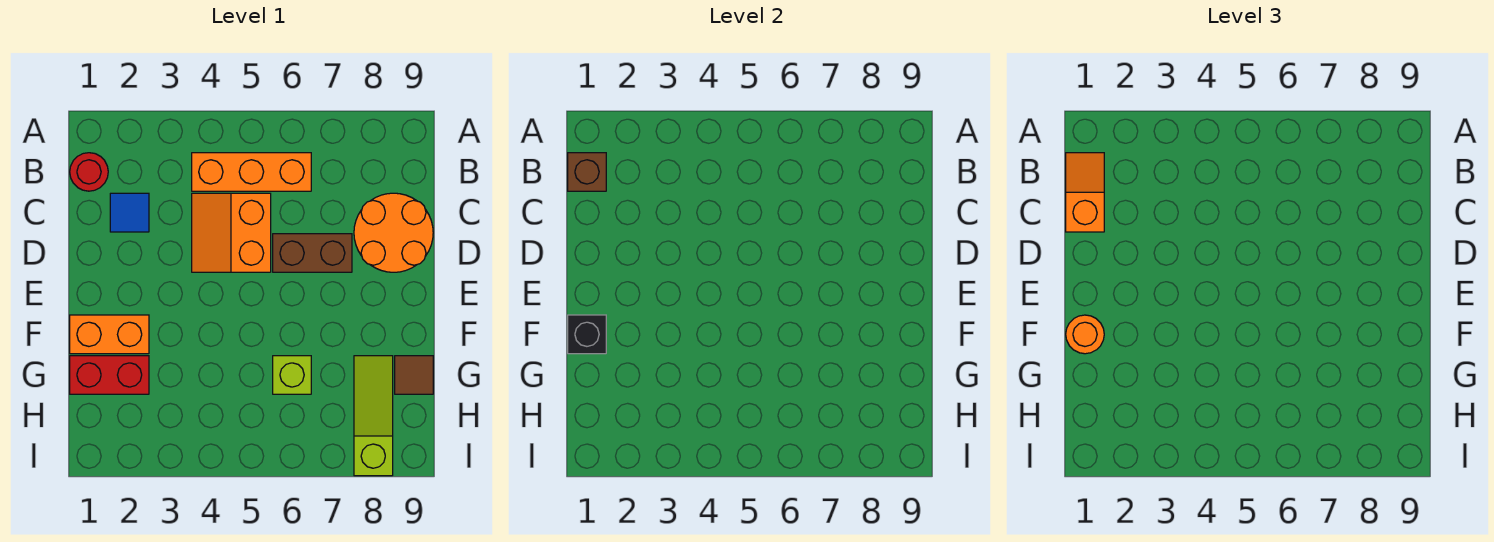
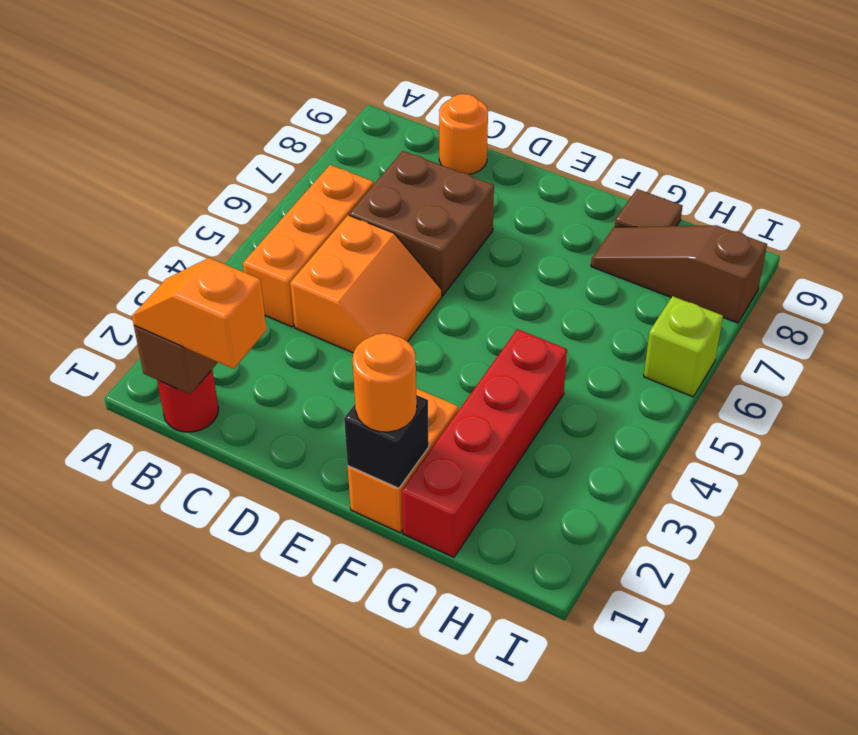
blue tile C2 level 1 -> none
orange slope C4:D5 level 1 top 5 -> orange slope C4:D5 level 1 top C
orange round brick C8:D9 level 1 -> orange round brick C9 level 1
brown brick D6:D7 level 1 -> brown brick C6:D7 level 1
red brick G1:G2 level 1 -> red brick G1:G4 level 1
lime brick G6 level 1 -> lime brick I6 level 1
lime slope G8:I8 level 1 top I -> brown slope G8:I8 level 1 top I

